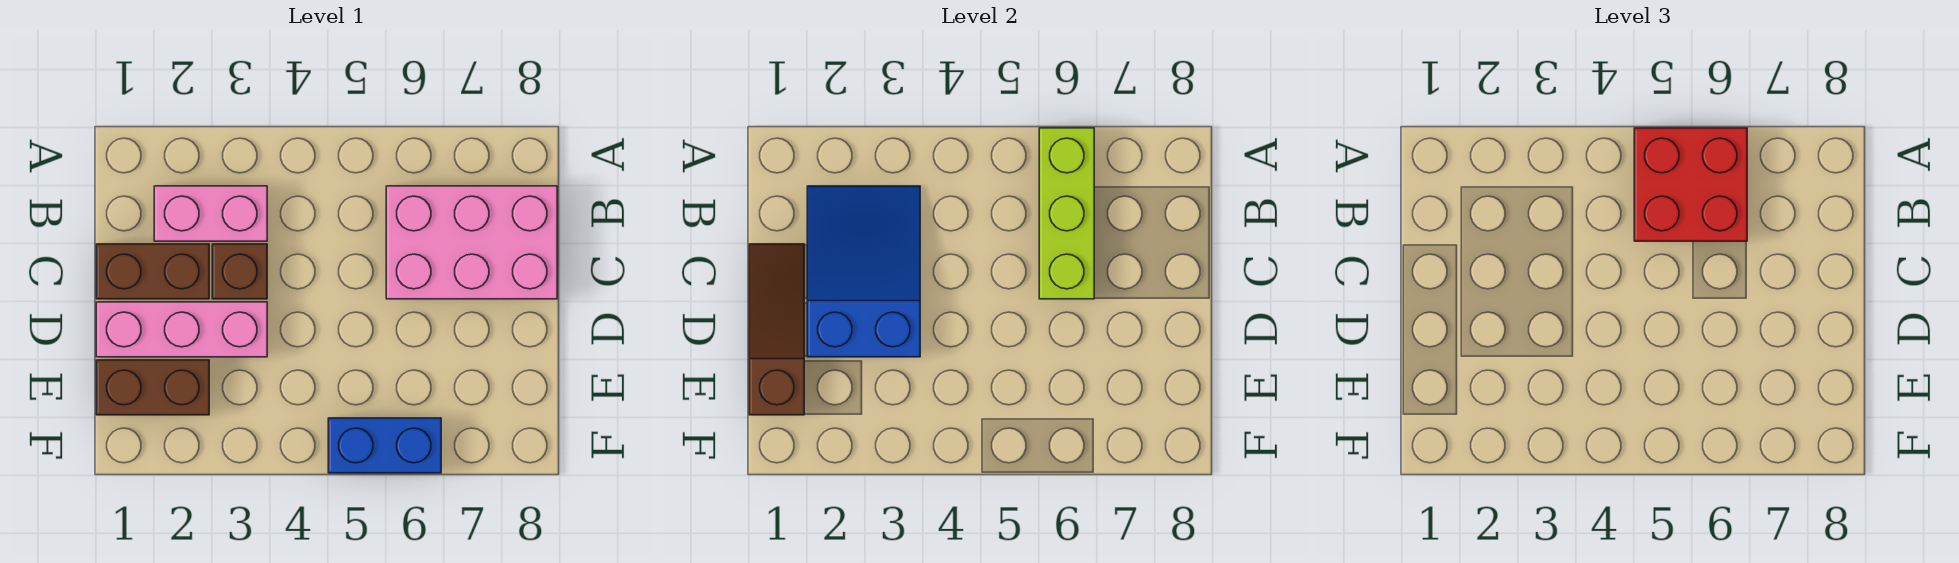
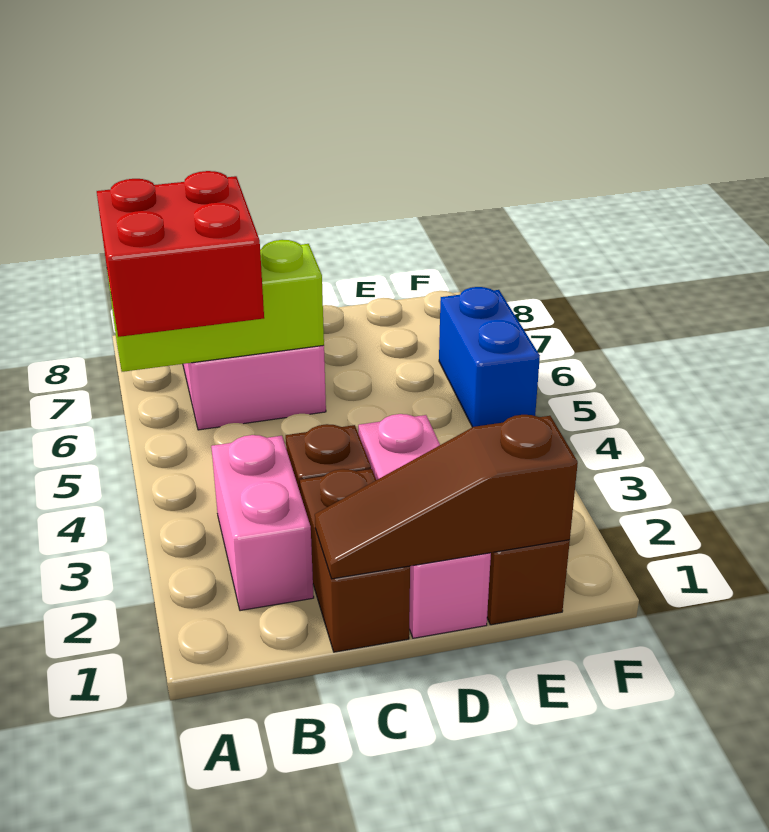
blue slope B2:D3 level 2 top D -> none

